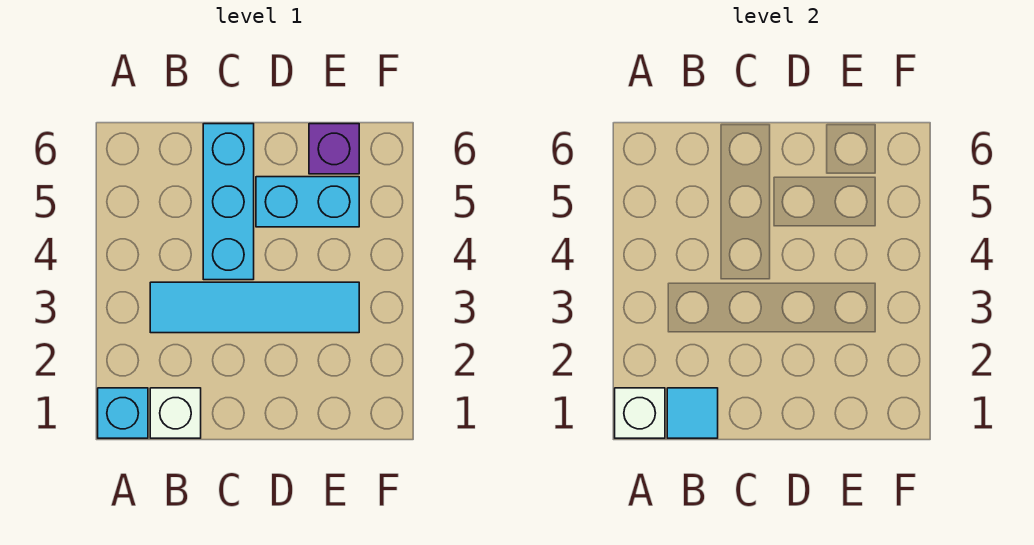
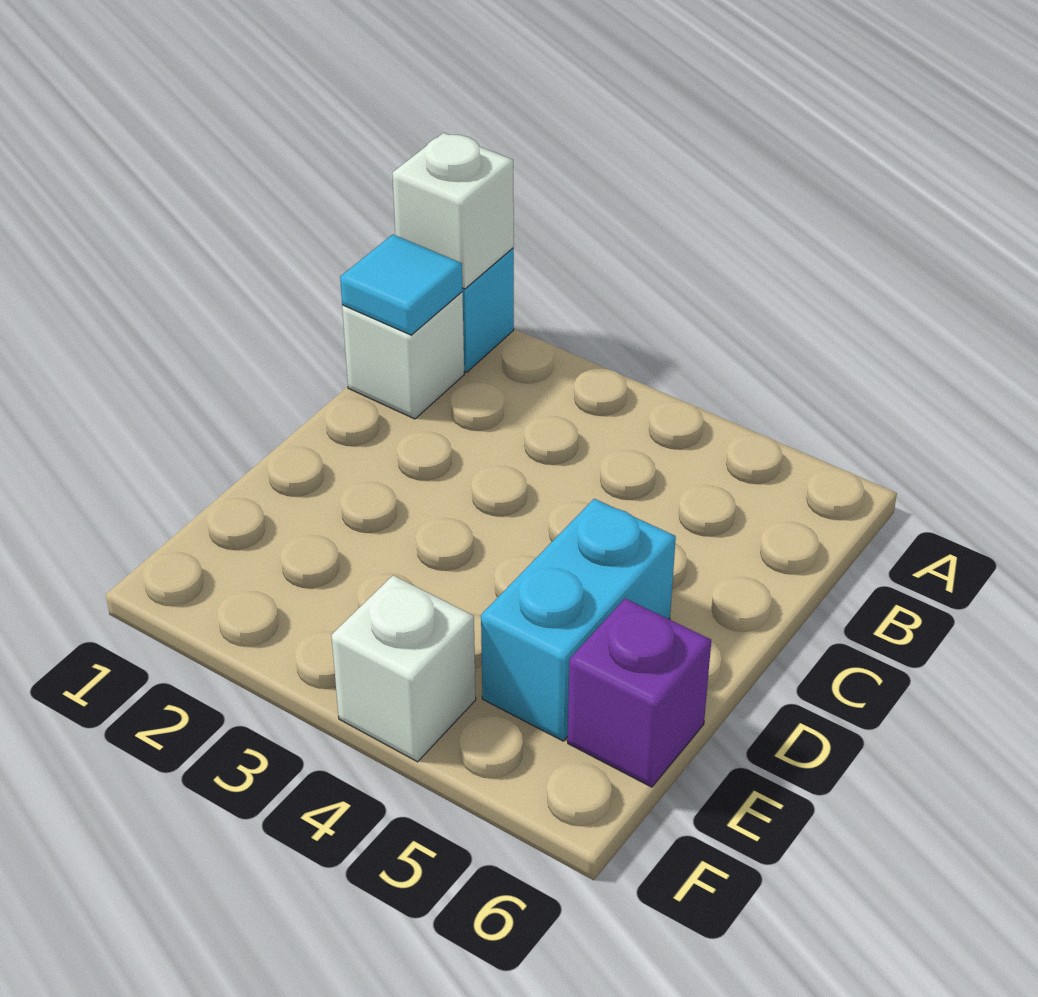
cyan tile B3:E3 level 1 -> none
cyan brick C4:C6 level 1 -> none
none -> white brick F4 level 1

